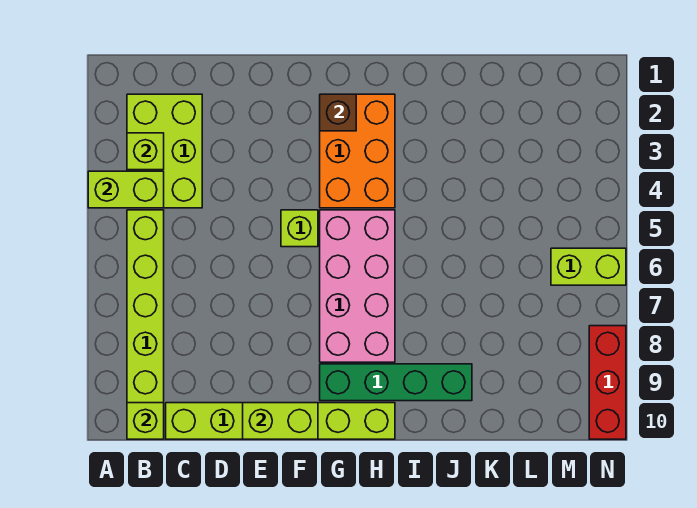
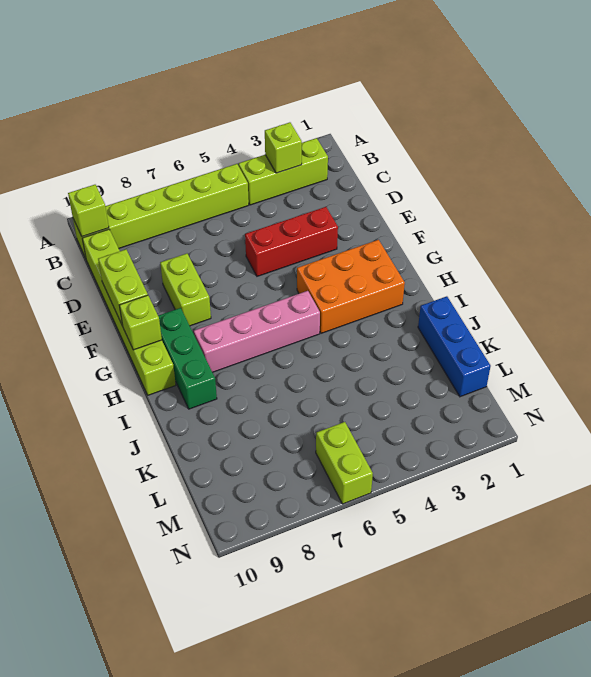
lime brick A4:B4 level 2 -> lime brick E8:F8 level 1
lime brick B2:C4 level 1 -> lime brick B2:B4 level 1
lime brick F5 level 1 -> lime brick G10 level 2
brown brick G2 level 2 -> none
pink brick G5:H8 level 1 -> pink brick H5:H8 level 1
green brick G9:J9 level 1 -> green brick G9:I9 level 1
none -> blue brick J1:L1 level 1
red brick N8:N10 level 1 -> red brick E3:E5 level 1

